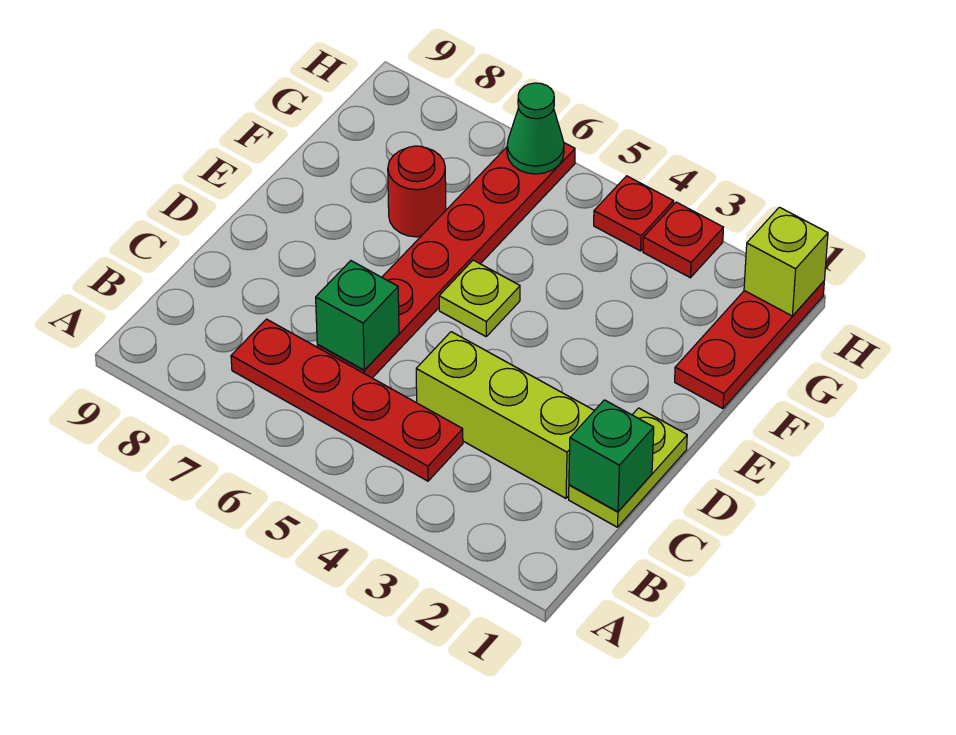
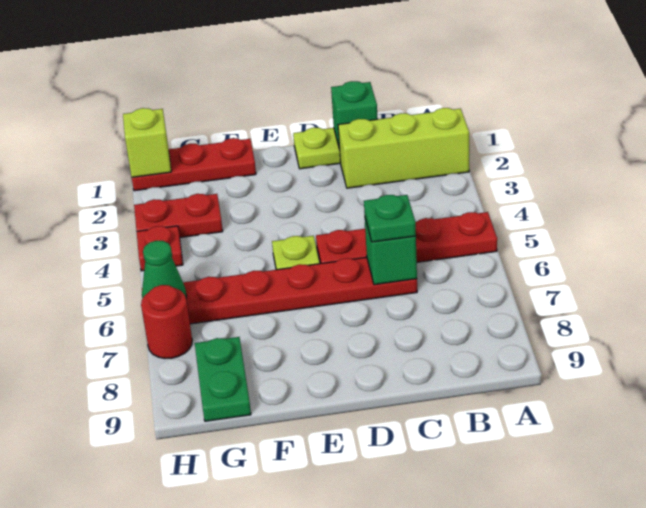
red plate B4:B7 level 1 -> red plate A5:D5 level 1
lime brick C2:C4 level 1 -> lime brick A2:C2 level 1
none -> green plate C6 level 3
red round brick F7 level 1 -> red round brick H7 level 1
none -> green plate G8:G9 level 1
red plate H3 level 1 -> red plate G3:H3 level 1

